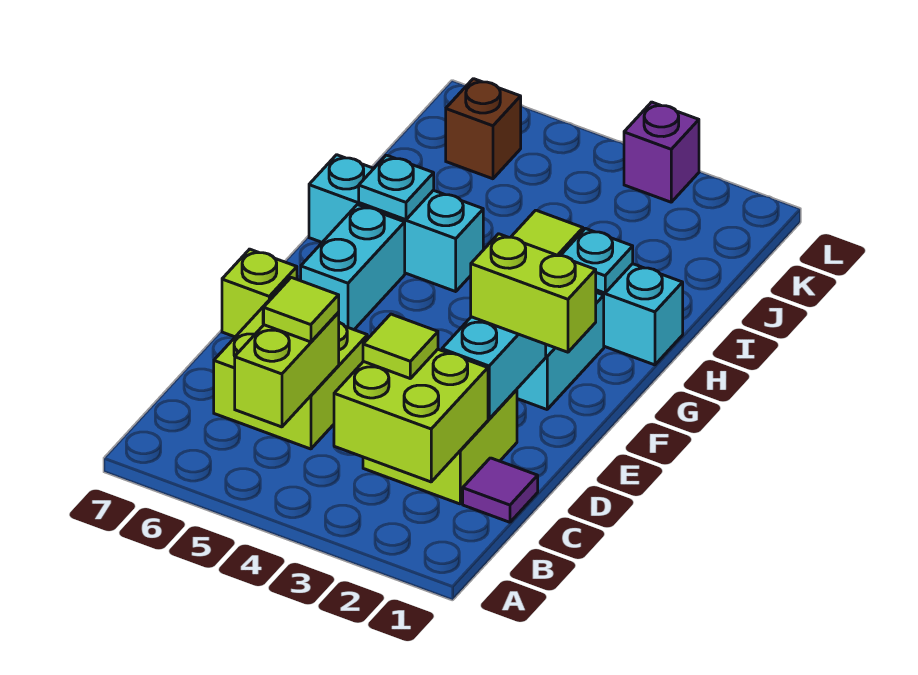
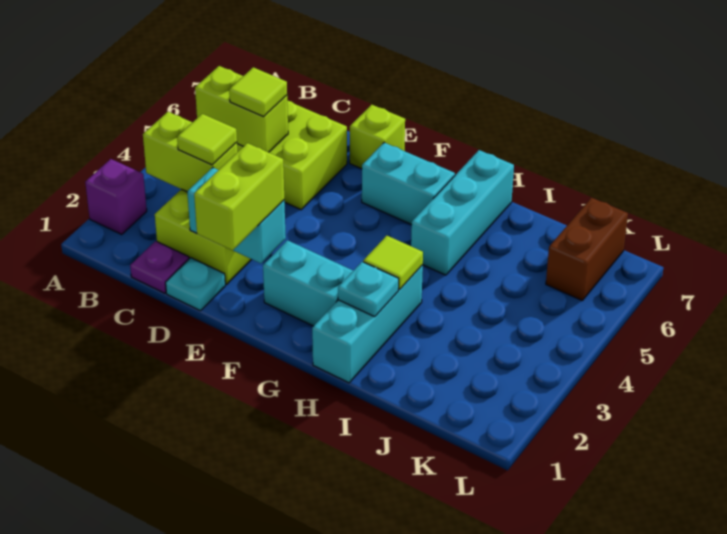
lime brick B2:C3 level 2 -> lime brick B3:C3 level 2
purple tile C1 level 1 -> purple plate C1 level 1
cyan plate H6 level 2 -> cyan plate D1 level 1
brown brick K6 level 1 -> brown brick K6:K7 level 1
purple brick L3 level 1 -> purple brick A2 level 1

